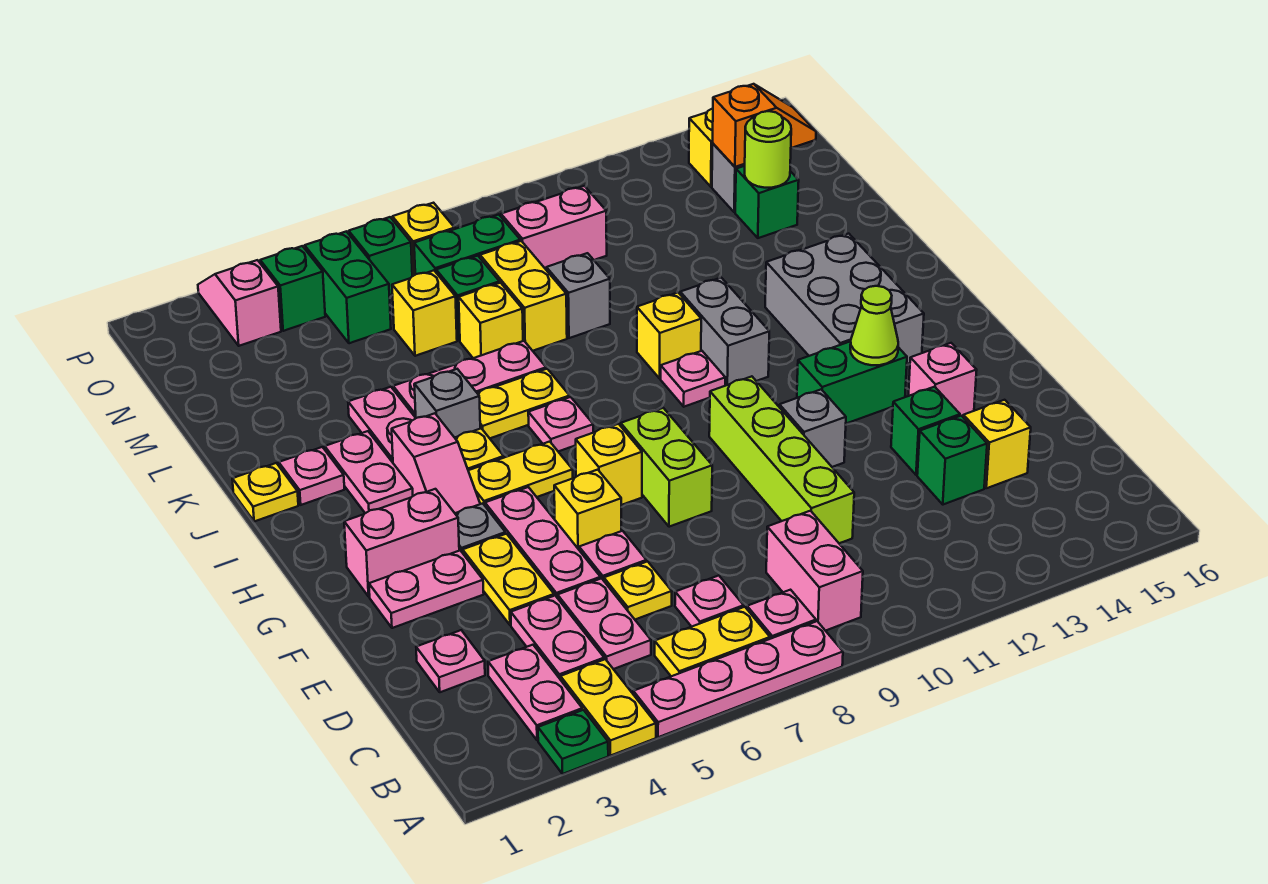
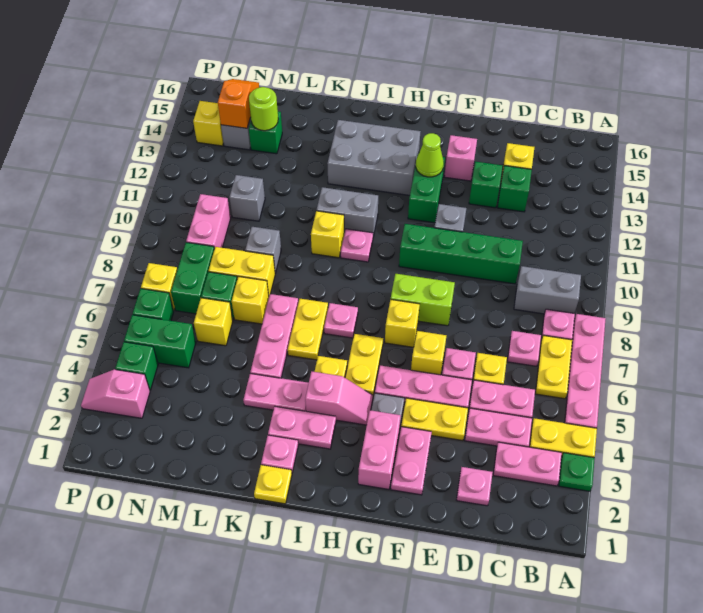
pink brick B9:C9 level 1 -> grey brick B9:C9 level 1
lime brick D10:G10 level 1 -> green brick D10:G10 level 1
grey brick J5 level 1 -> grey brick M11 level 1

